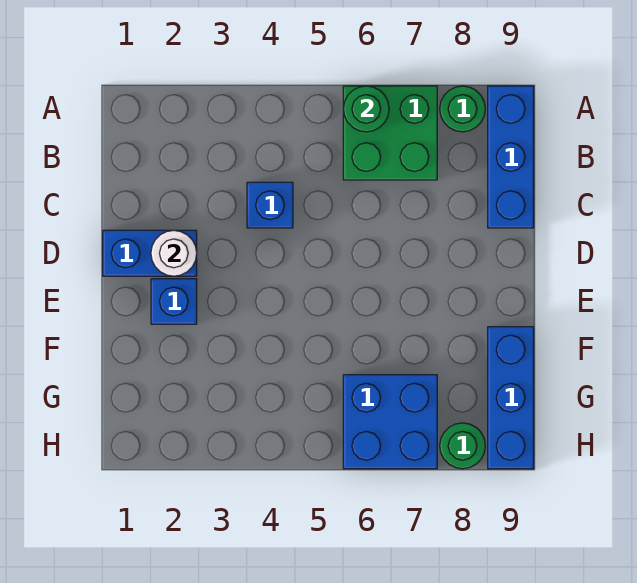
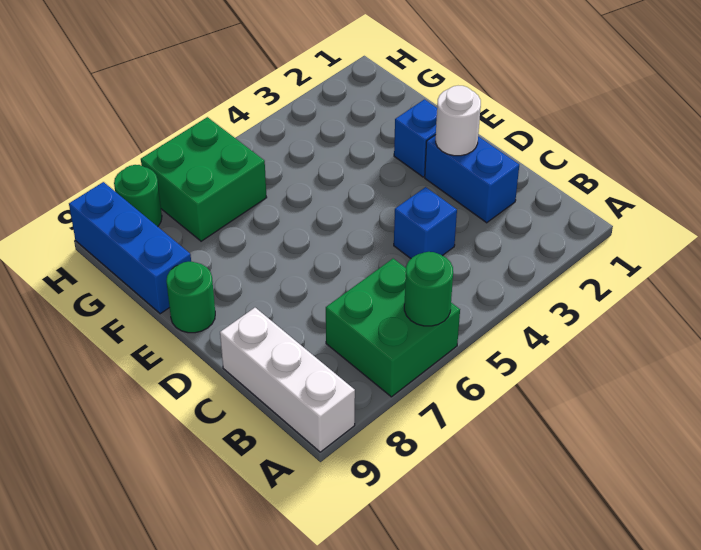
green round brick A8 level 1 -> green round brick E9 level 1
blue brick A9:C9 level 1 -> white brick A9:C9 level 1
blue brick D1:D2 level 1 -> blue brick C2:D2 level 1
blue brick G6:H7 level 1 -> green brick G6:H7 level 1

